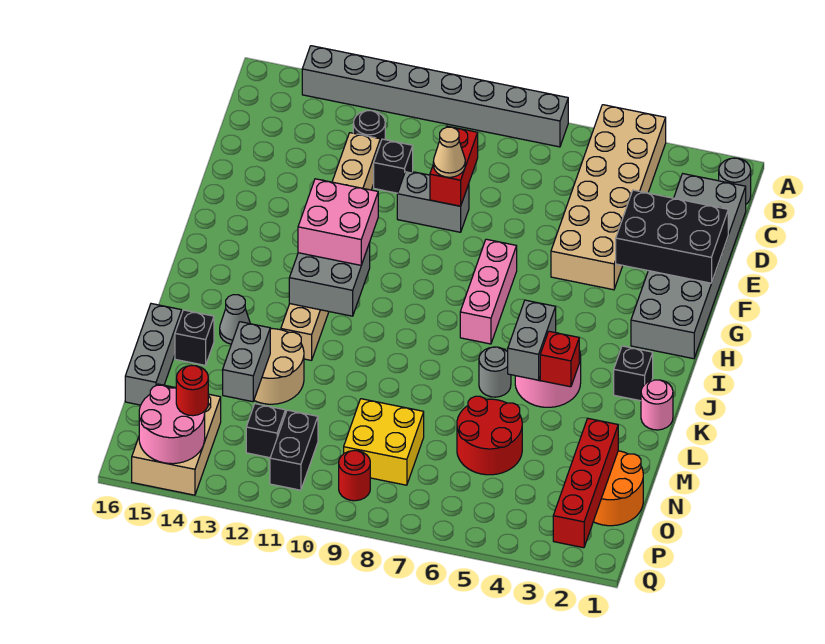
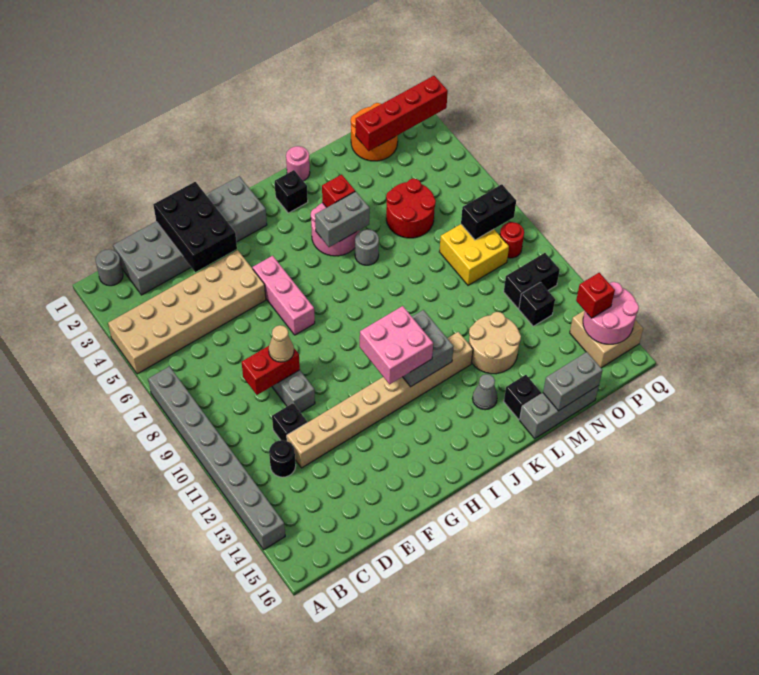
pink brick G7:I7 level 1 -> pink brick G5:G7 level 1
grey brick M13:N13 level 2 -> grey brick M16:N16 level 2
none -> black brick O8:P8 level 2
tan brick O14:Q15 level 1 -> tan brick P14:Q15 level 1
red round brick P14 level 3 -> red brick P14 level 3

